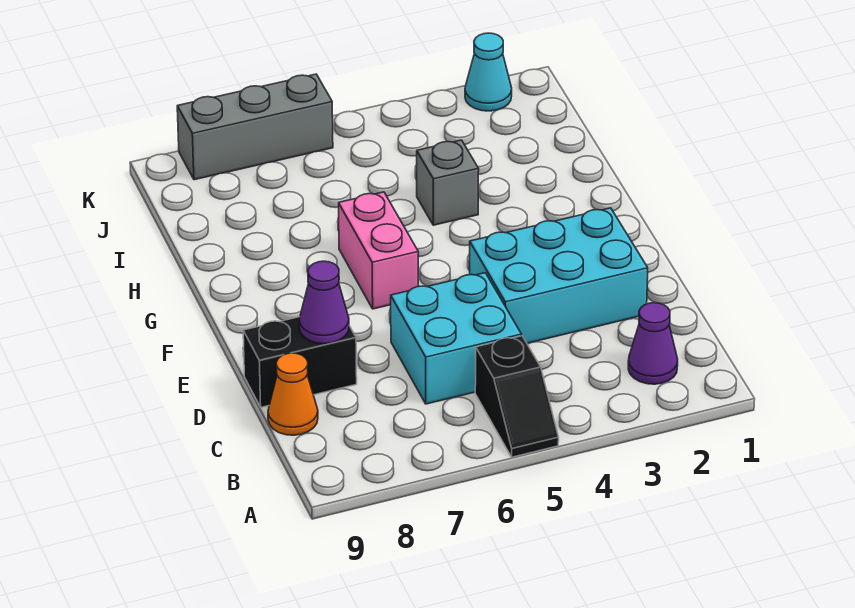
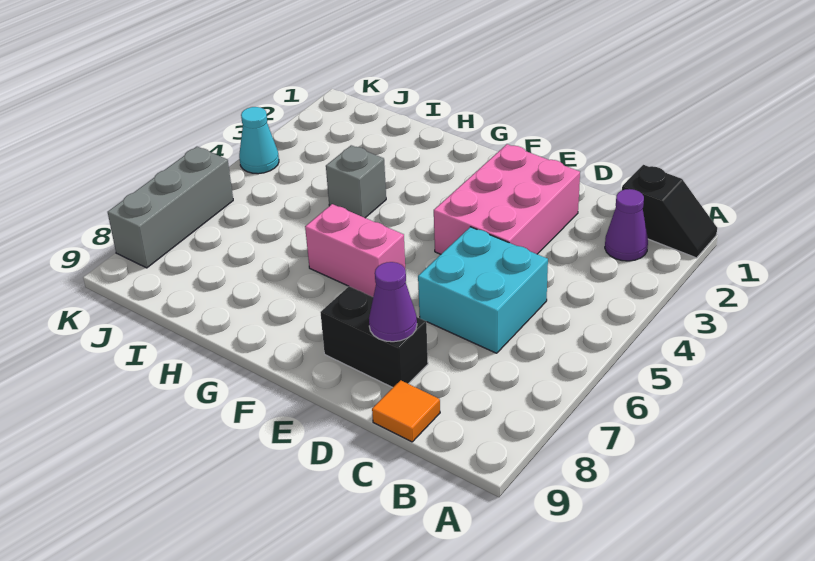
black slope A5:B5 level 1 top B -> black slope A1:B1 level 1 top B
orange cone C9 level 1 -> orange tile C9 level 1
cyan brick D2:E4 level 1 -> pink brick D2:E4 level 1
black brick D8:D9 level 1 -> black brick D8:E8 level 1
cyan cone K2 level 1 -> cyan cone K4 level 1

